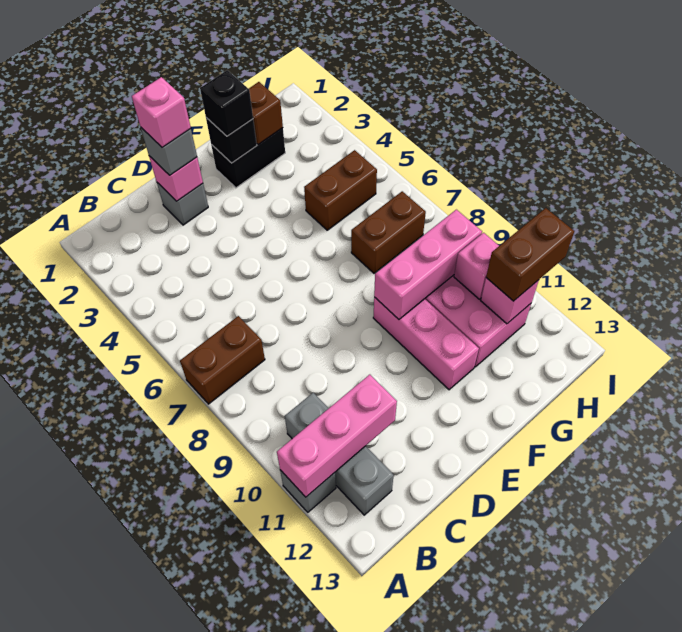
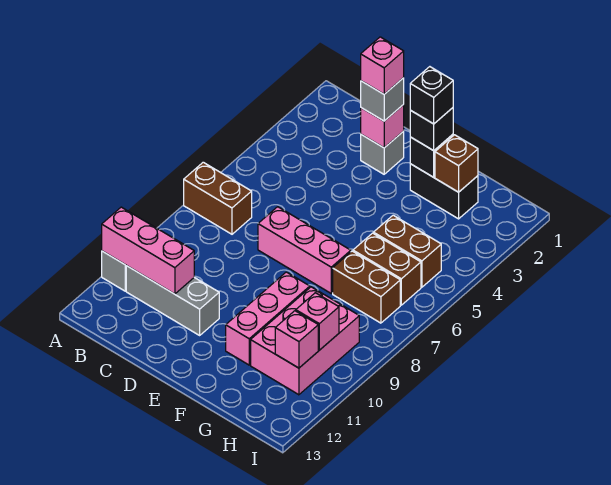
grey brick B10:B12 level 1 -> grey brick B11:D11 level 1
none -> black brick F2 level 4
pink brick F9:H9 level 2 -> pink brick D7:F7 level 1
brown brick H11:I11 level 3 -> brown brick G6:H6 level 1

